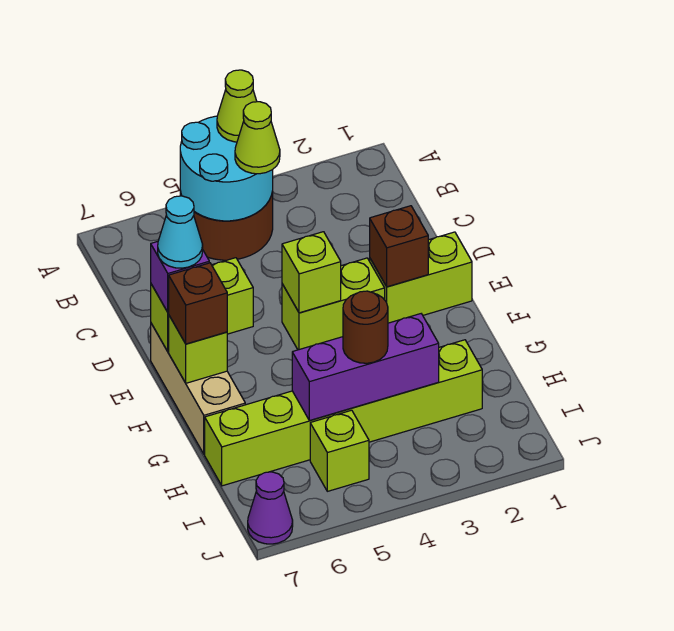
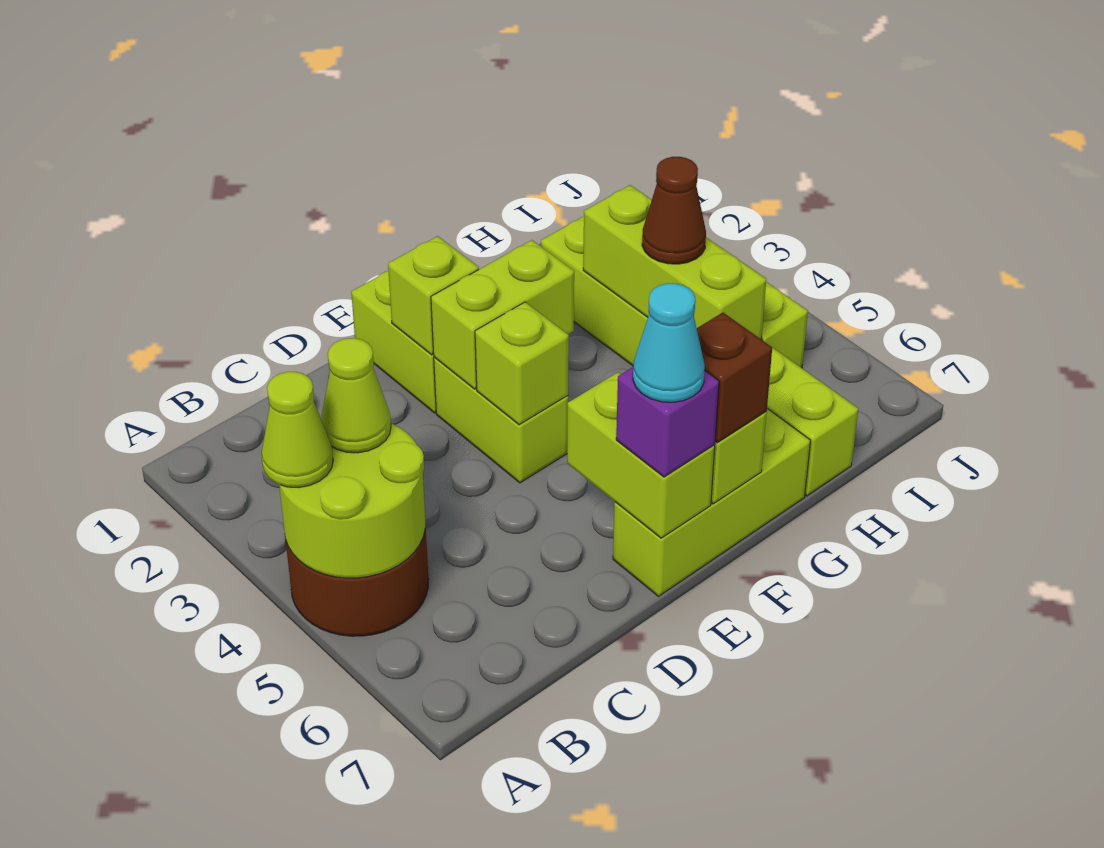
cyan round brick A4:B5 level 2 -> lime round brick A4:B5 level 2
brown brick E2 level 2 -> lime brick E2 level 2
none -> lime brick E3:F3 level 2
tan brick E7:G7 level 1 -> lime brick E7:G7 level 1
purple brick H3:H5 level 2 -> lime brick H3:H5 level 2
brown round brick H4 level 3 -> brown cone H4 level 3
purple cone J7 level 1 -> none

